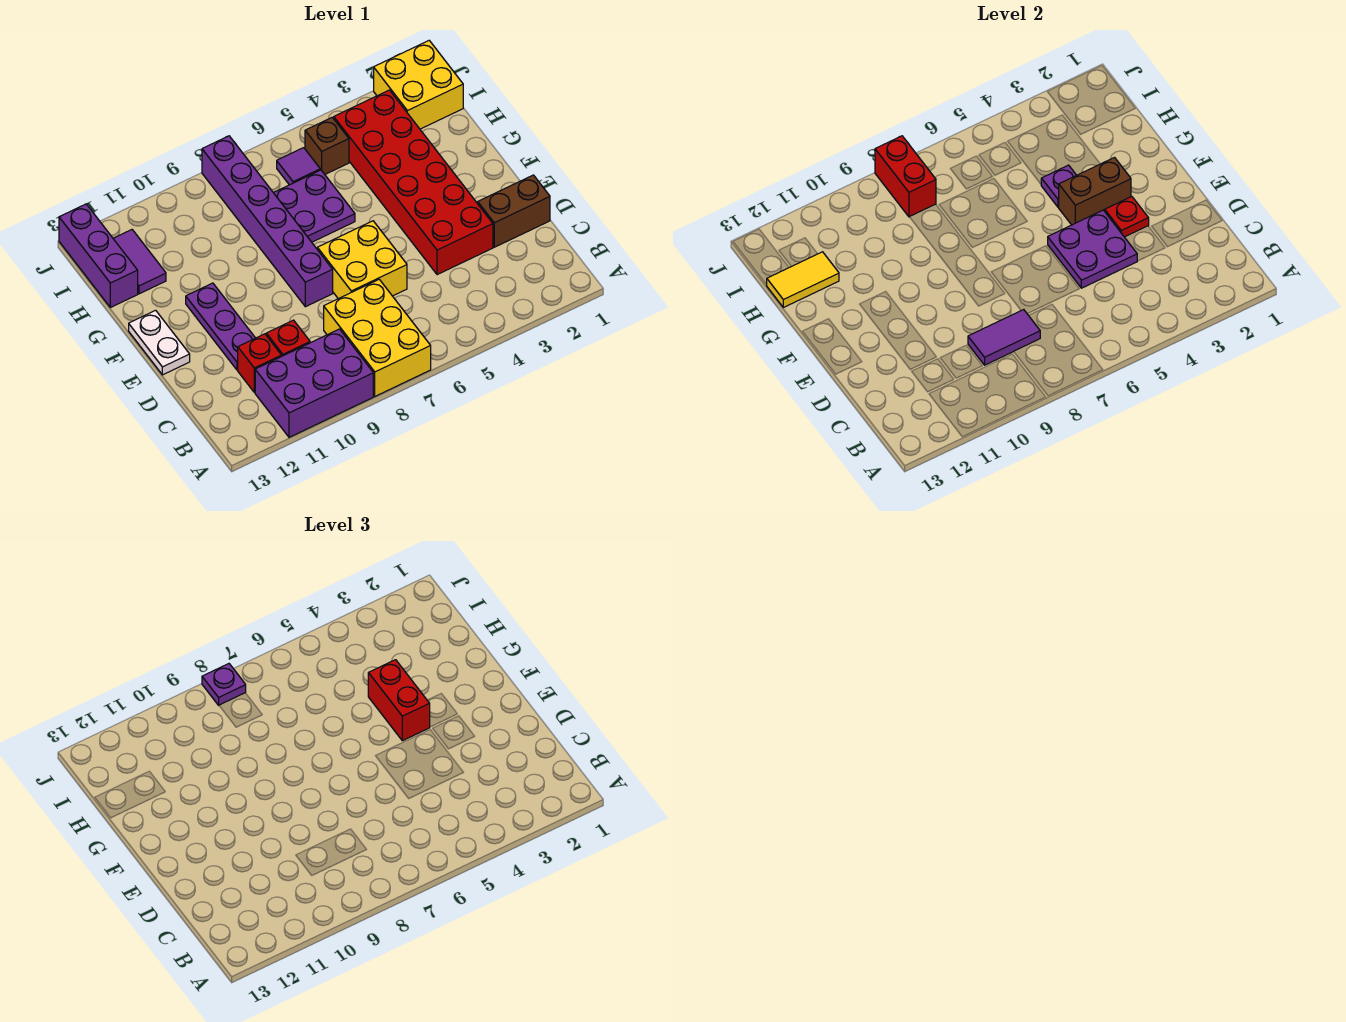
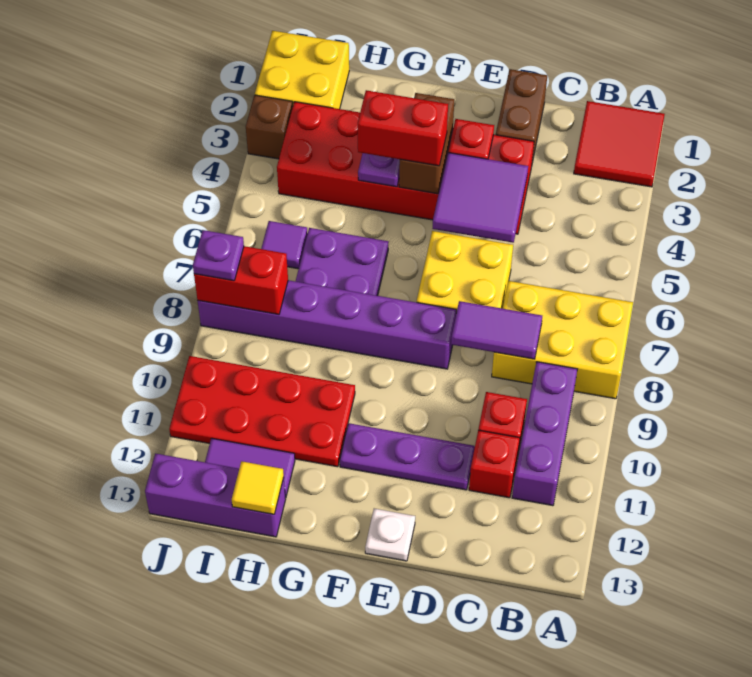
none -> red tile A1:B2 level 1
purple brick A9:B11 level 1 -> purple brick B9:B11 level 1
purple tile C8:C9 level 2 -> purple tile C8:D8 level 2
purple plate D4:E5 level 2 -> purple tile D4:E5 level 2
white plate E13:F13 level 1 -> white plate E13 level 1
none -> red plate G10:J11 level 1
yellow tile H12:H13 level 2 -> yellow tile H13 level 2
brown brick I5 level 1 -> brown brick J3 level 1

